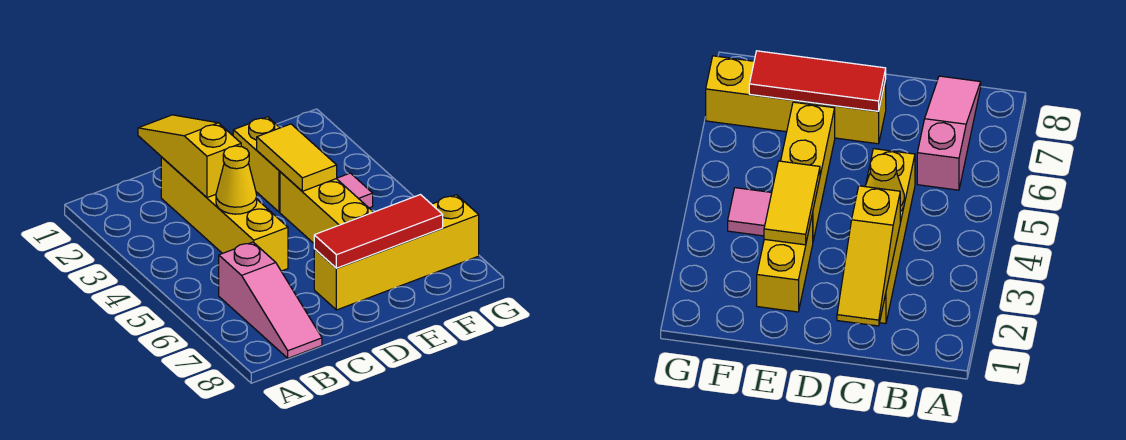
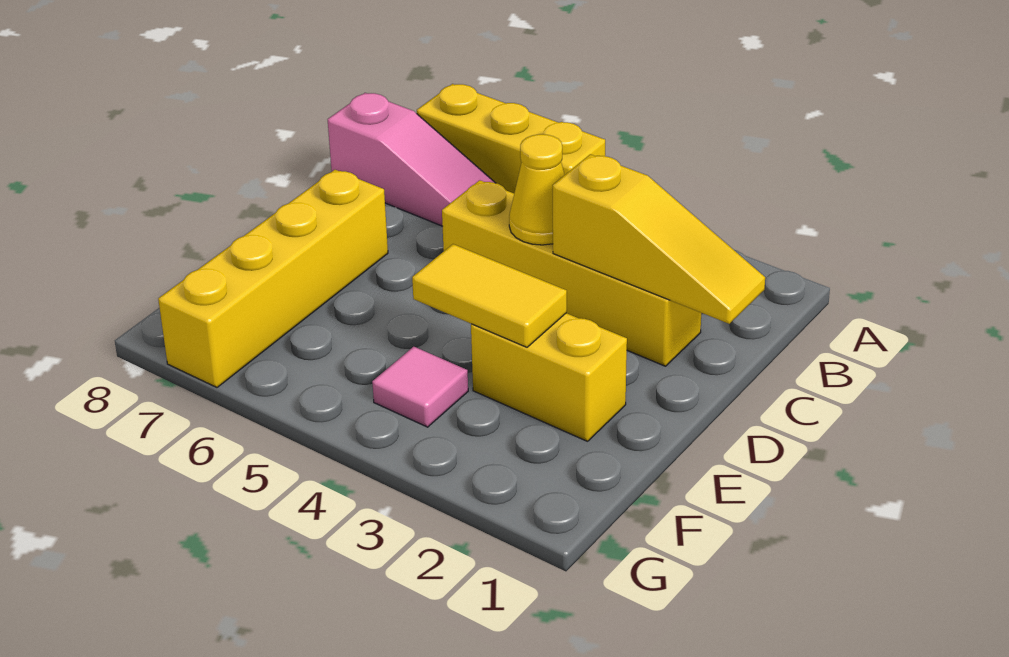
pink slope B6:B8 level 1 top 6 -> pink slope B6:B8 level 1 top 8
red tile D7:F7 level 2 -> none
yellow brick E4:E6 level 1 -> yellow brick A5:A7 level 1

